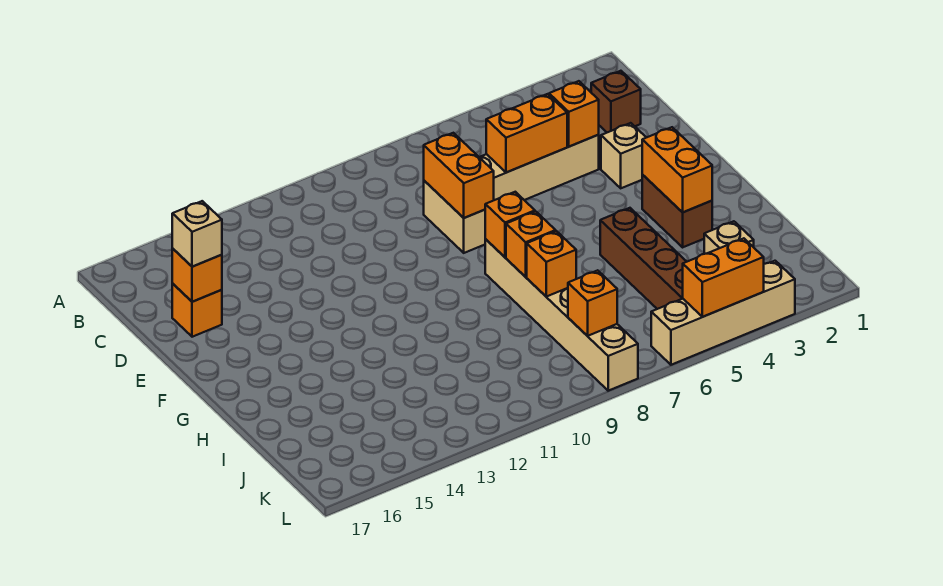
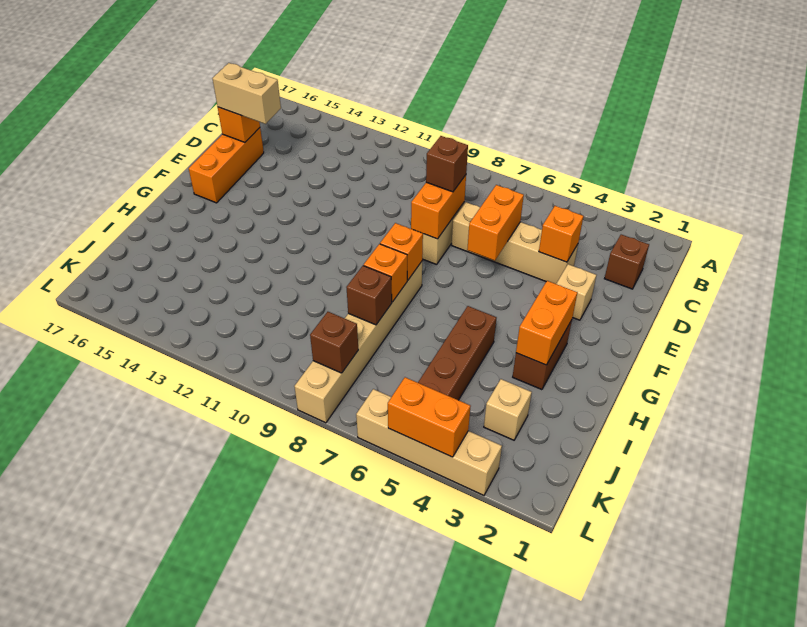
orange brick D5:D6 level 2 -> orange brick D6:E6 level 2
none -> brown brick D8 level 3
orange brick D16 level 1 -> orange brick D16:F16 level 1
tan brick D16 level 3 -> tan brick D15:D16 level 3
orange brick I8 level 2 -> brown brick I8 level 2
orange brick K8 level 2 -> brown brick K8 level 2

